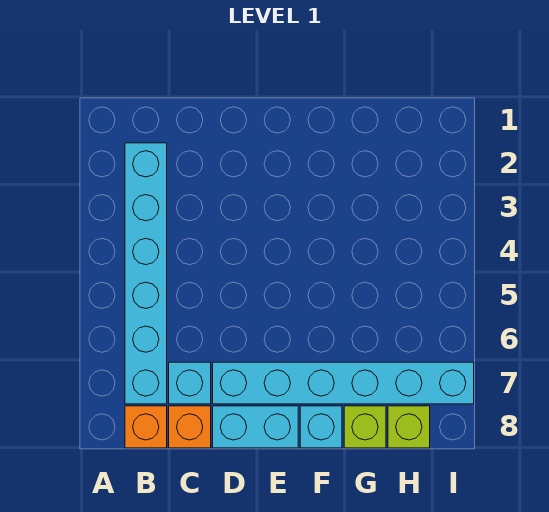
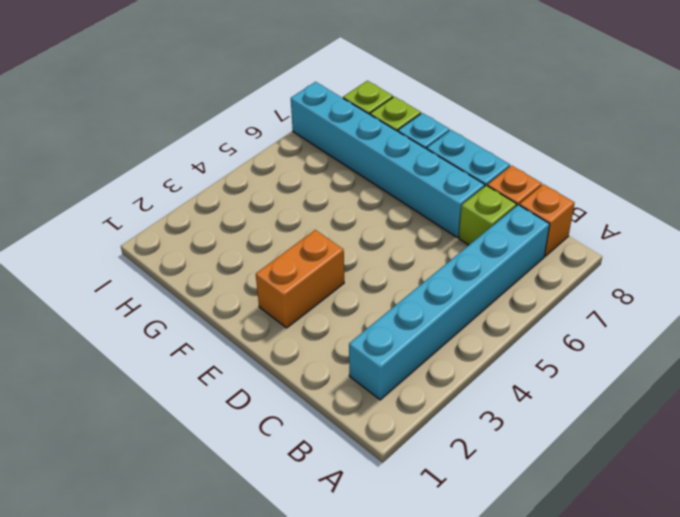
cyan brick C7 level 1 -> lime brick C7 level 1
none -> orange brick E2:E3 level 1

